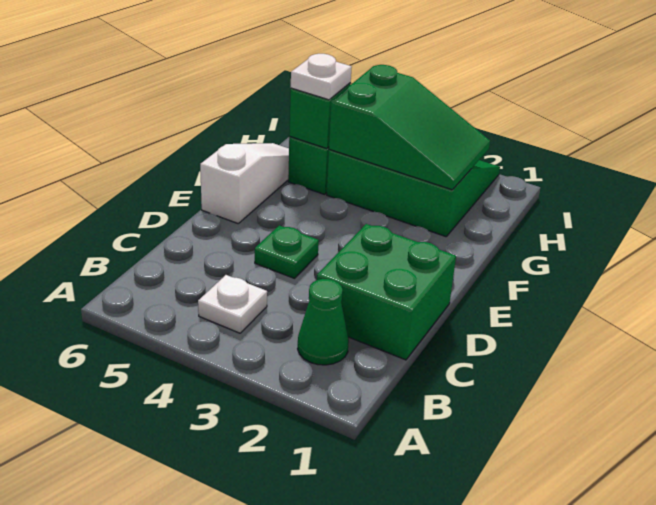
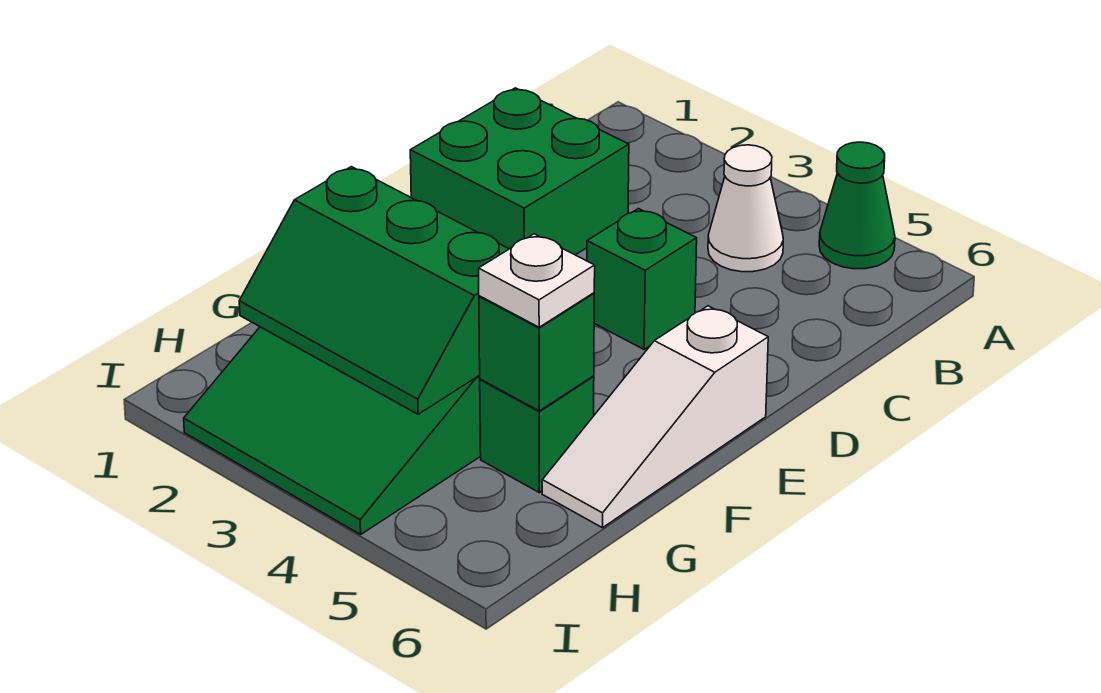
green cone B2 level 1 -> green cone A5 level 1
white plate B4 level 1 -> white cone B4 level 1
green plate D4 level 1 -> green brick D4 level 1
green slope G2:H4 level 2 top 4 -> green slope G2:H4 level 2 top G

